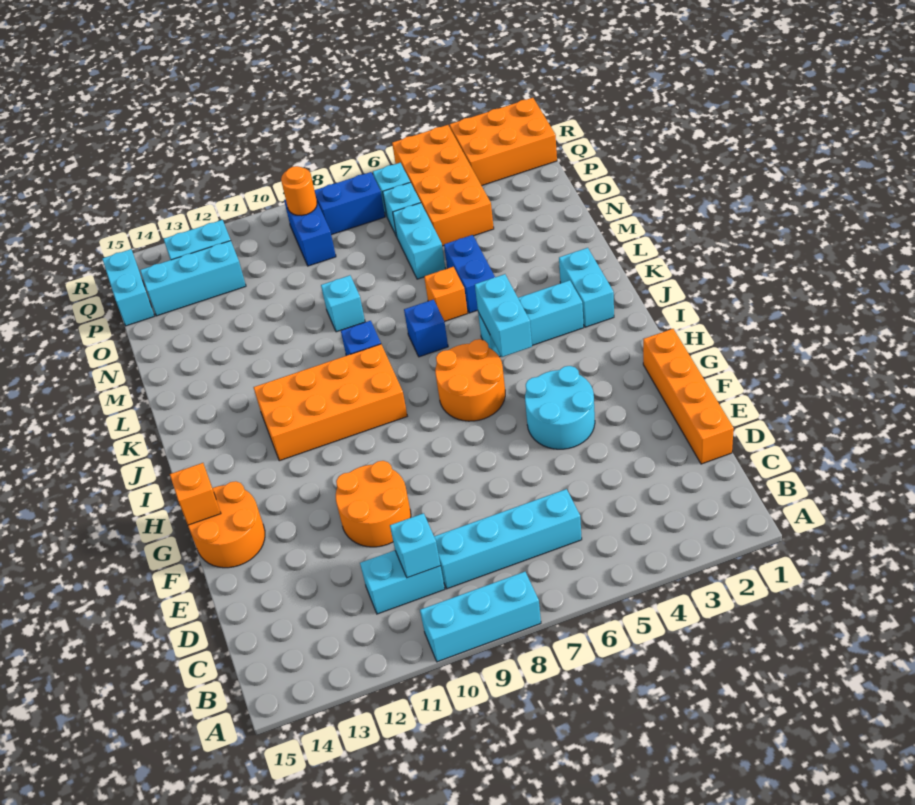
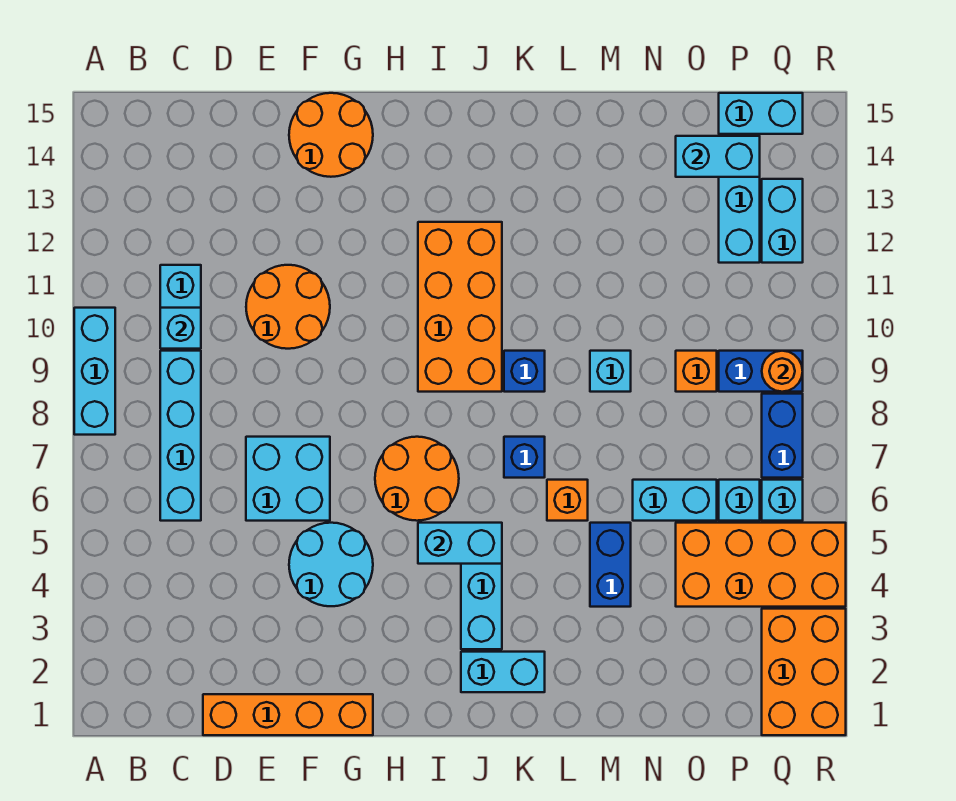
none -> cyan brick E6:F7 level 1
orange brick G15 level 2 -> orange brick O9 level 1
blue brick L5:M5 level 1 -> blue brick M4:M5 level 1
none -> cyan brick O14:P14 level 2

